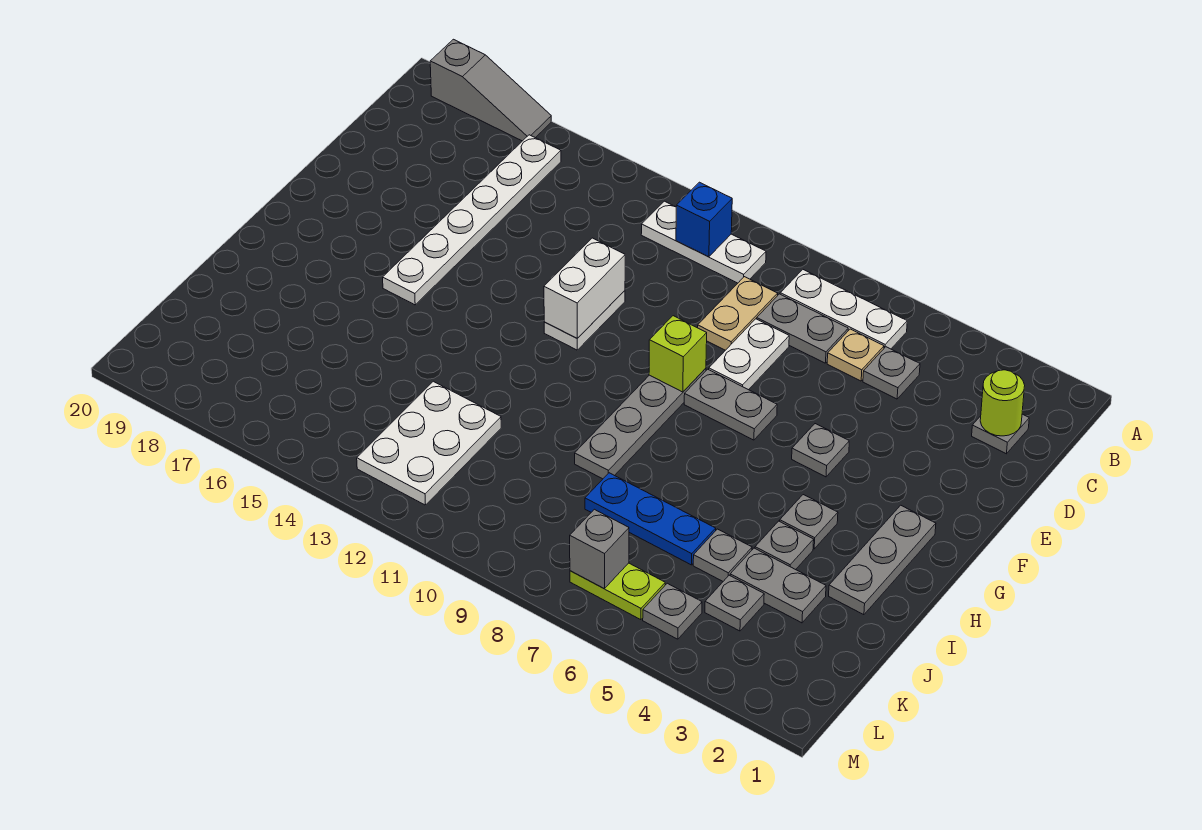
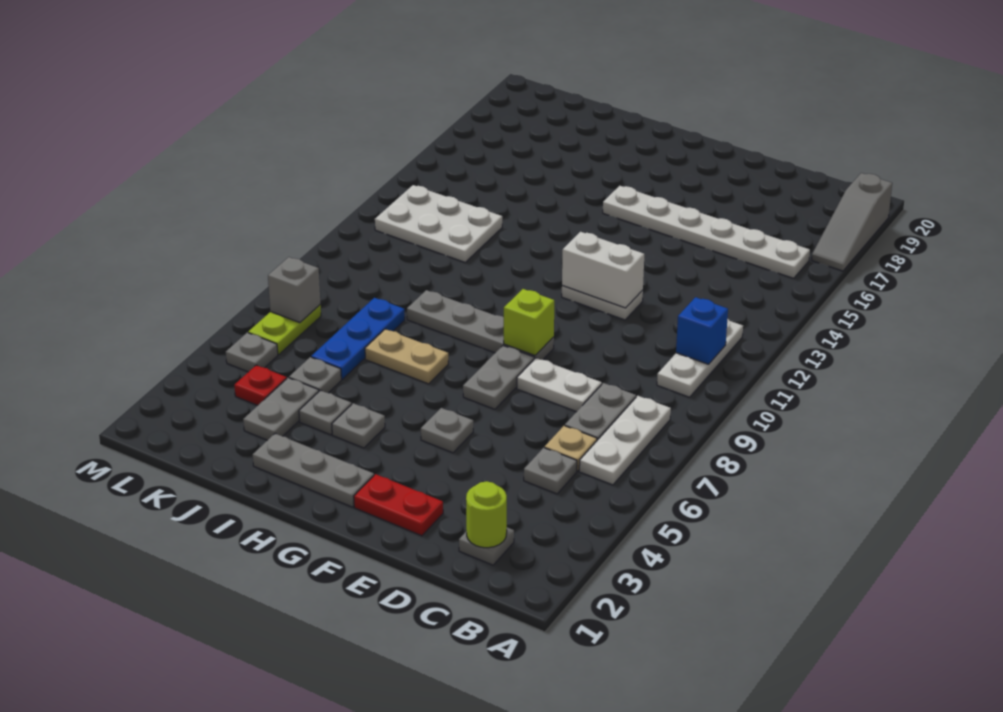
tan plate C9:D9 level 1 -> tan plate H7:I7 level 1
none -> red plate E2:F2 level 1
grey plate K4 level 1 -> red plate K4 level 1

